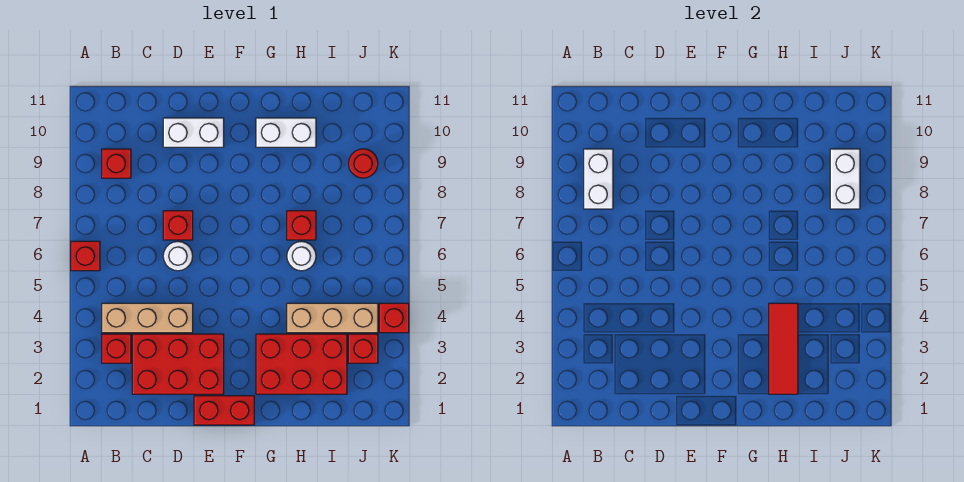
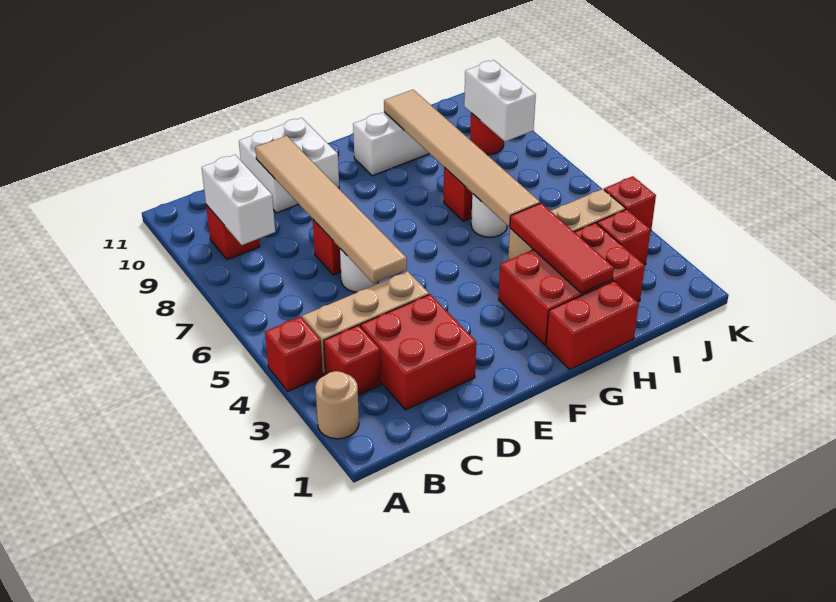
none -> tan round brick A2 level 1
red brick A6 level 1 -> red brick A4 level 1
red brick C2:E3 level 1 -> red brick C2:D3 level 1
none -> tan tile D5:D10 level 2
white brick D10:E10 level 1 -> white brick D10:E11 level 1
red brick E1:F1 level 1 -> red brick G1:H1 level 1
none -> tan tile H5:H10 level 2

